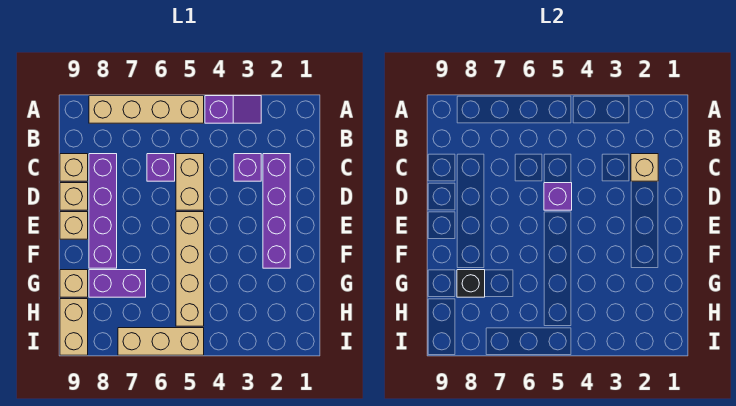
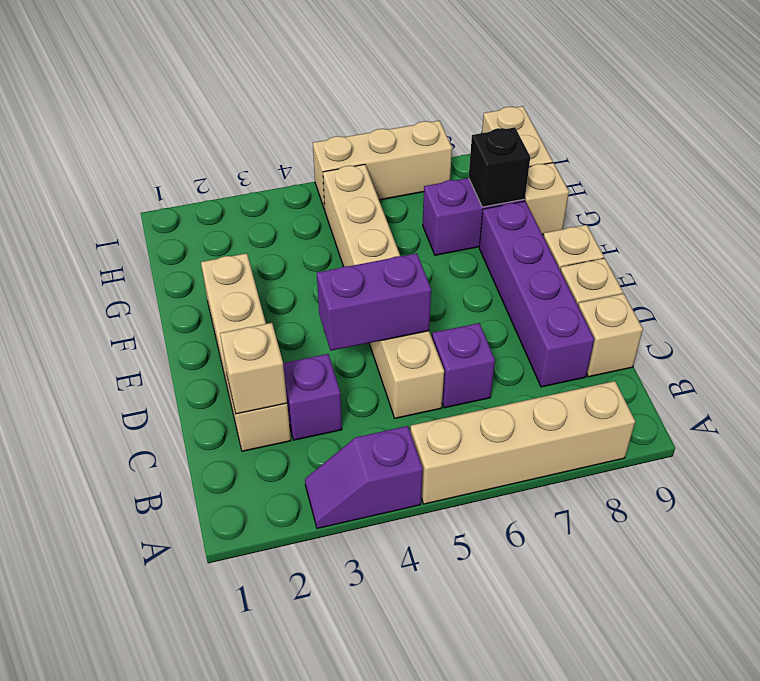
purple brick C2:F2 level 1 -> tan brick C2:F2 level 1
purple brick D5 level 2 -> purple brick D4:D5 level 2

